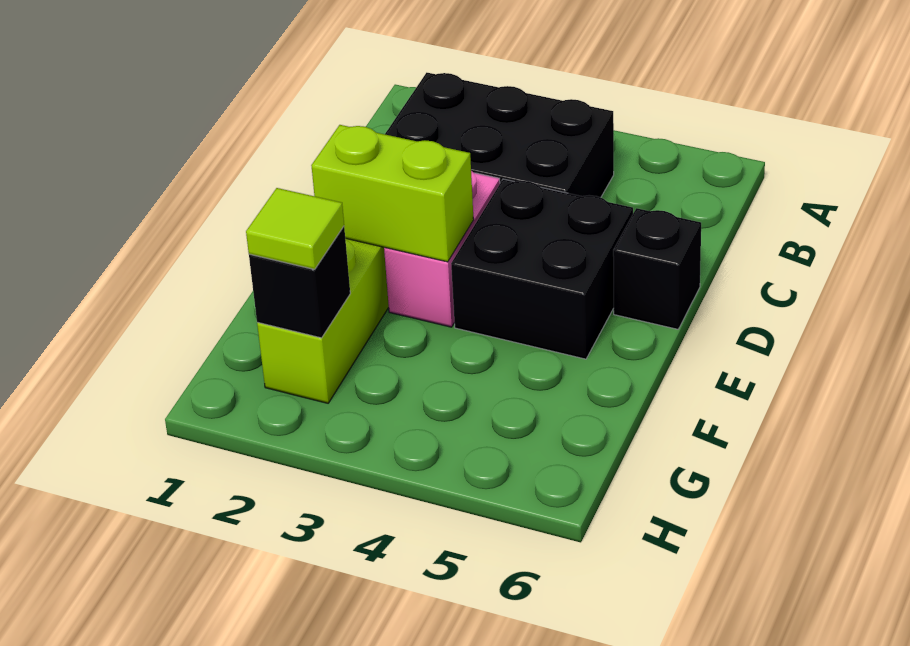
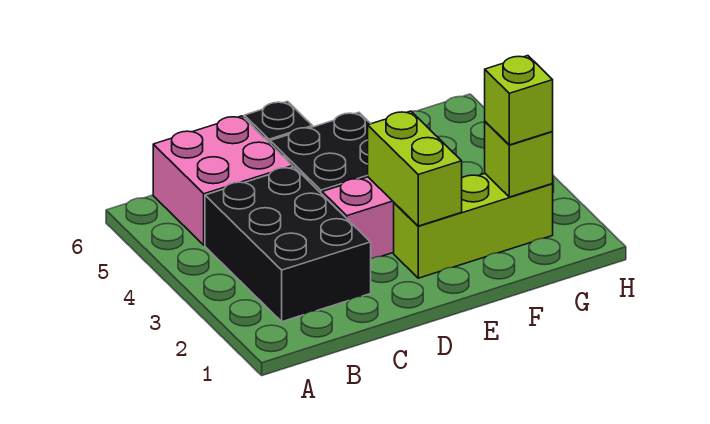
none -> pink brick B5:C6 level 1
black brick G2 level 2 -> lime brick G2 level 2
lime tile G2 level 3 -> lime brick G2 level 3

